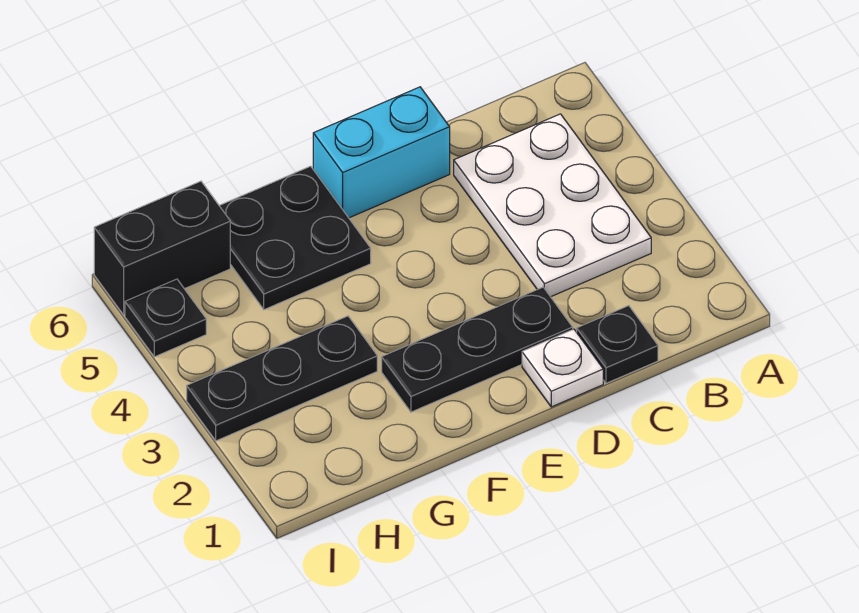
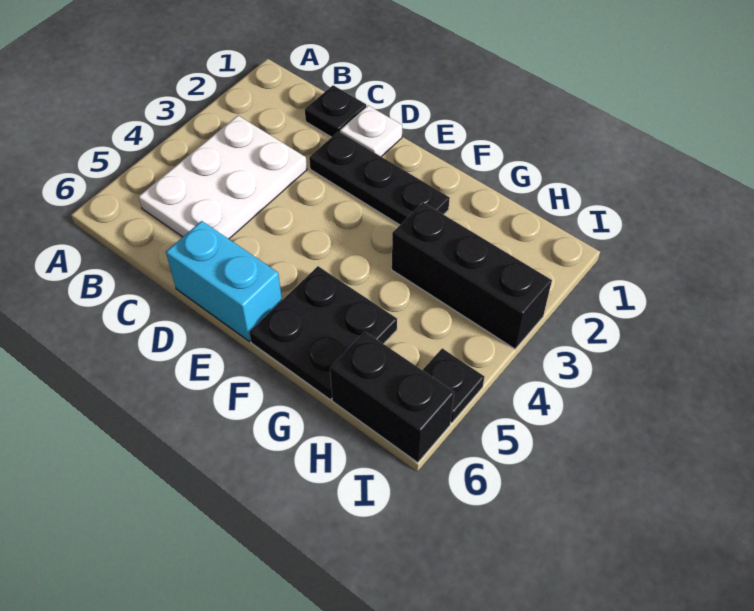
black plate G3:I3 level 1 -> black brick G3:I3 level 1

